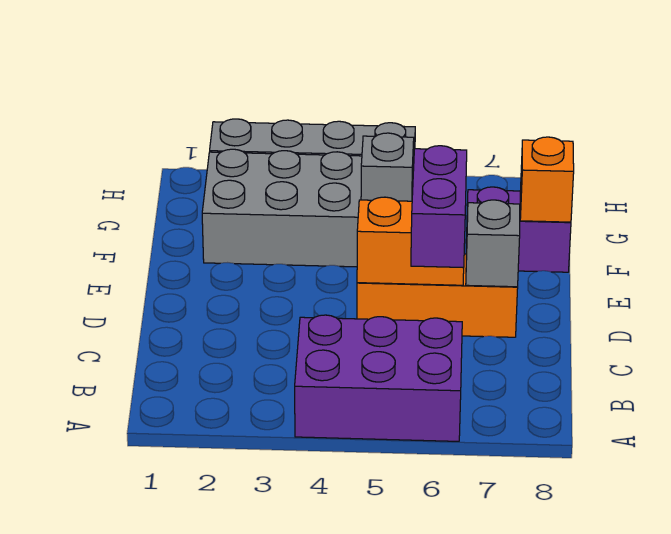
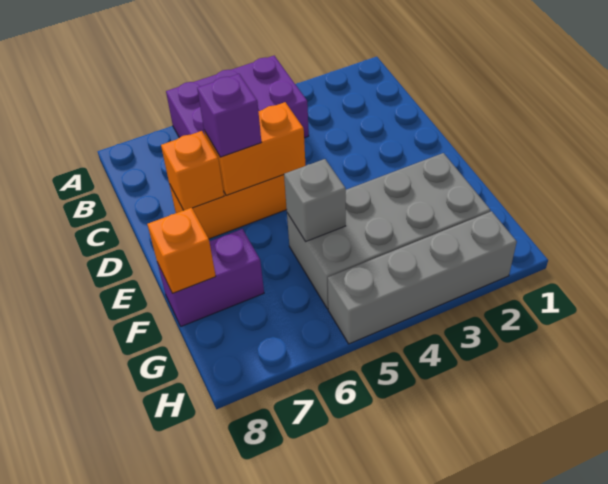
purple brick C6:D6 level 3 -> purple brick D6 level 3
grey brick D7 level 2 -> orange brick D7 level 2

